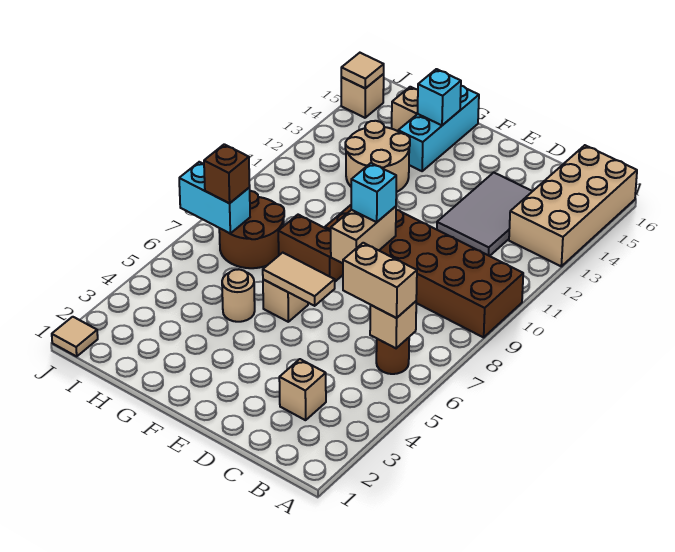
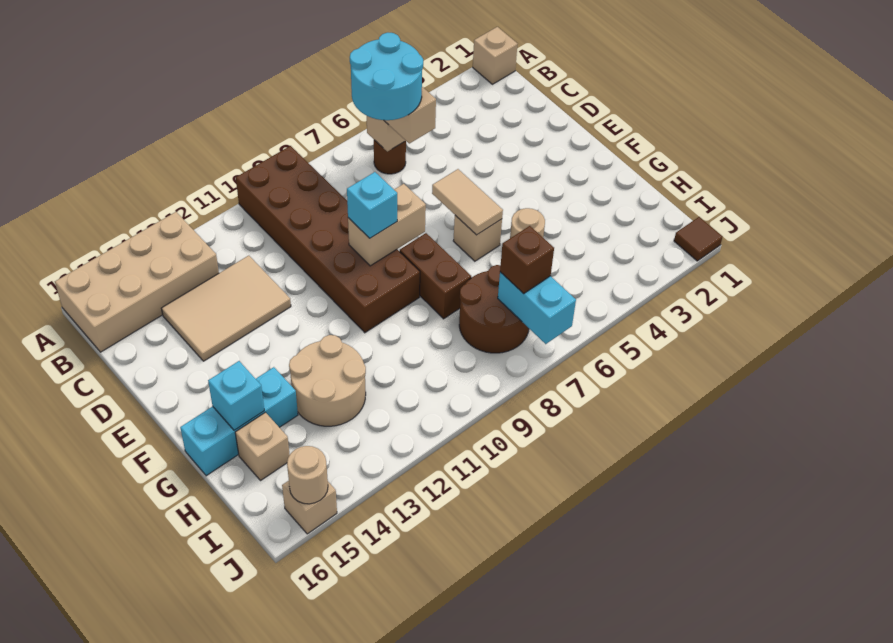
none -> cyan round brick B6:C7 level 4
tan brick C3 level 1 -> tan brick A1 level 1
grey tile C12:D14 level 1 -> tan tile C12:D14 level 1
tan tile J1 level 1 -> brown tile J1 level 1
tan tile J15 level 2 -> tan round brick J15 level 2

